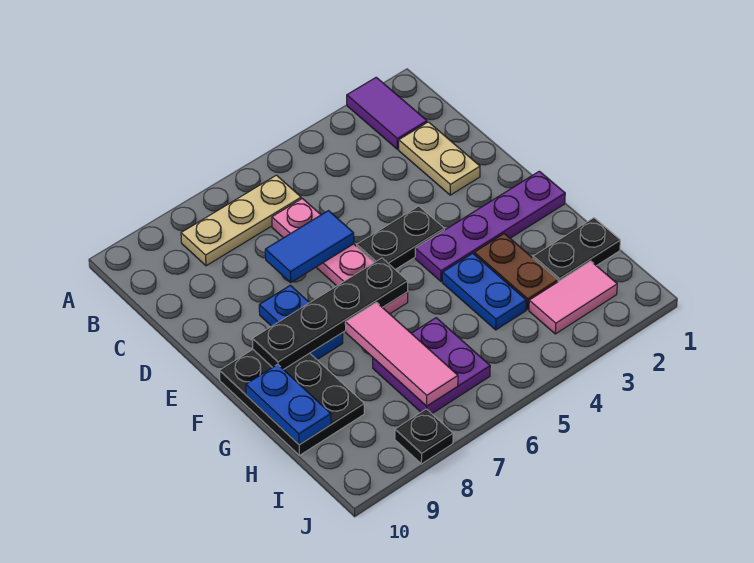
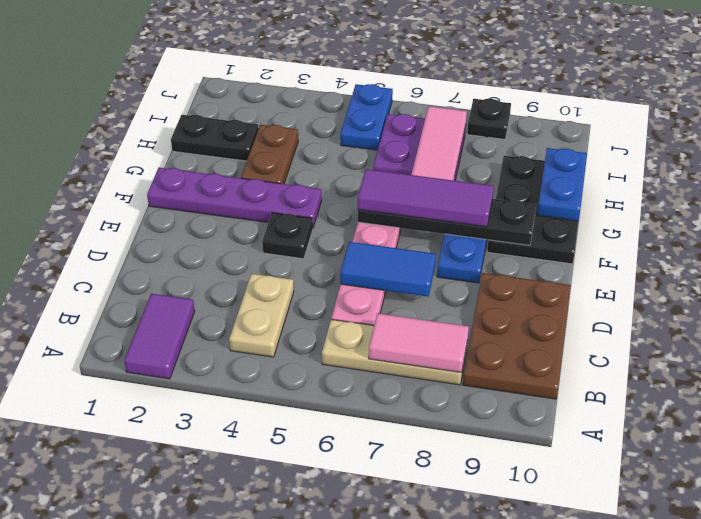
none -> brown plate B9:D10 level 1
tan plate C2:D2 level 1 -> tan plate B4:C4 level 1
black plate E4:E5 level 1 -> black plate E4 level 1
none -> purple tile F6:F8 level 3
blue plate G4:H4 level 1 -> blue plate I5:J5 level 1
pink tile I2:I3 level 1 -> pink tile B7:B8 level 2

